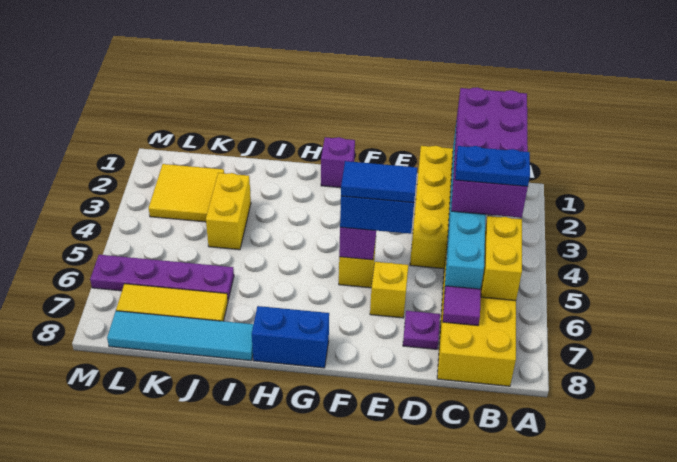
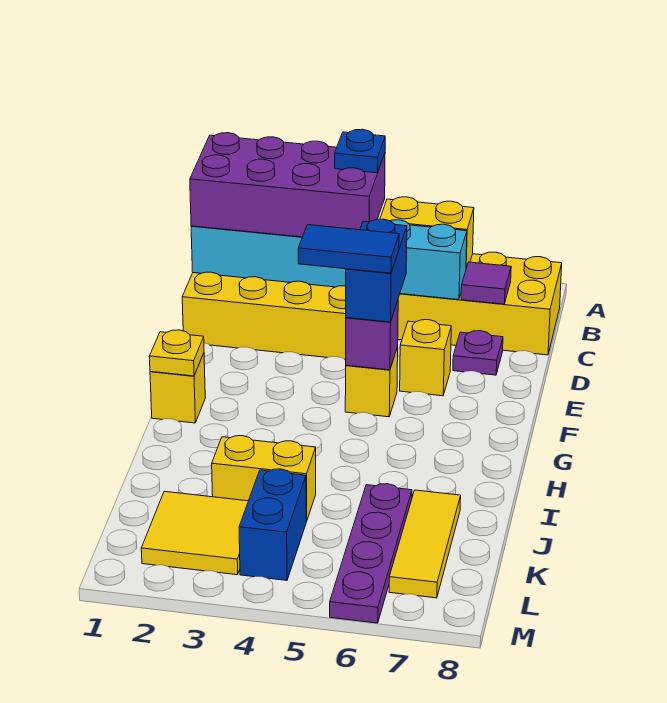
blue plate B4:C4 level 4 -> blue plate B4 level 4
blue tile E5:F5 level 4 -> blue tile F4:F5 level 4
purple brick G1 level 1 -> yellow brick G1 level 1
none -> yellow plate G1 level 2
blue brick G8:H8 level 1 -> blue brick K4:L4 level 1
cyan tile I8:L8 level 1 -> none

